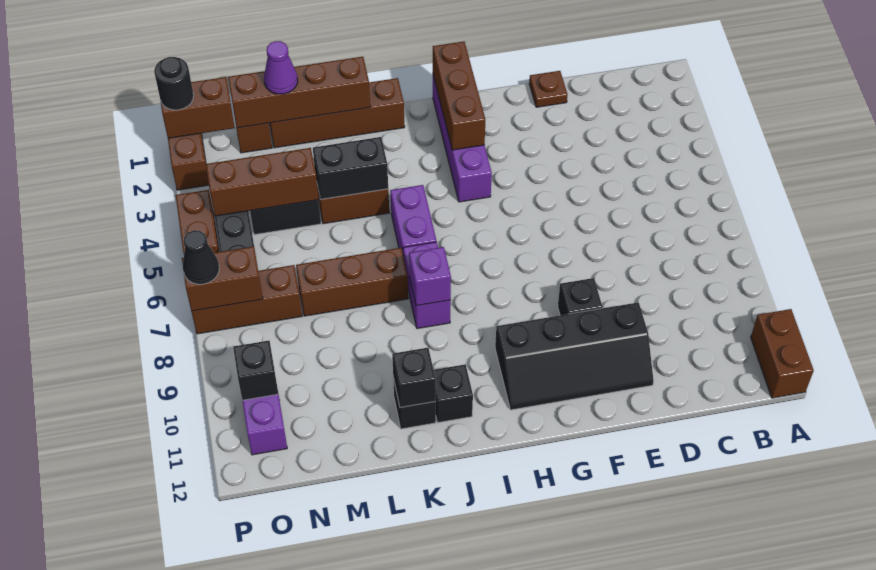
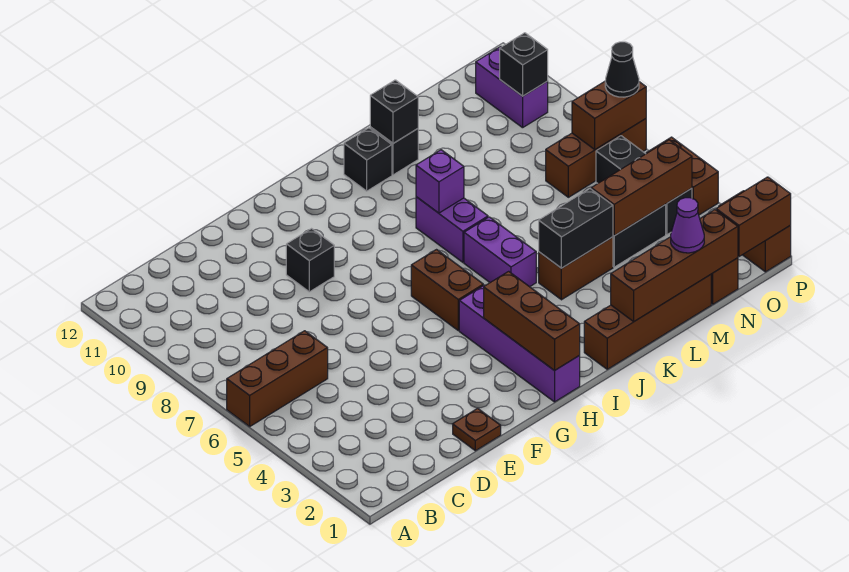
brown brick A11:A12 level 1 -> brown brick H5:H6 level 1
black slope E10:H11 level 1 top 10 -> none
brown brick K7:M7 level 1 -> brown brick A6:C6 level 1
black round brick P1 level 3 -> none

